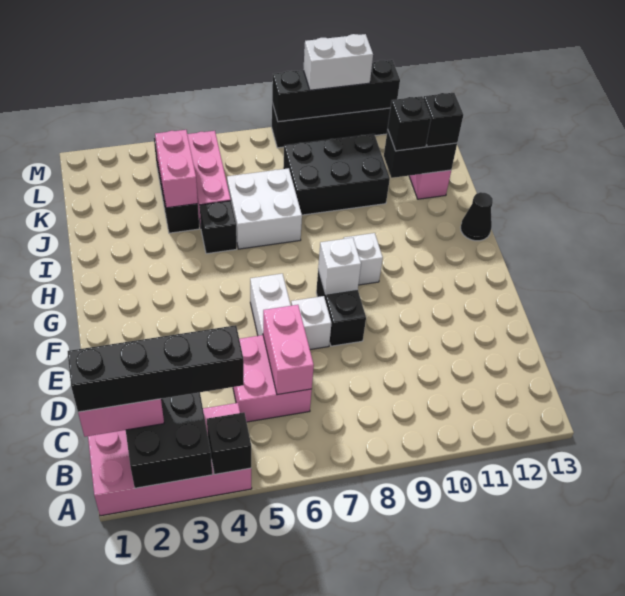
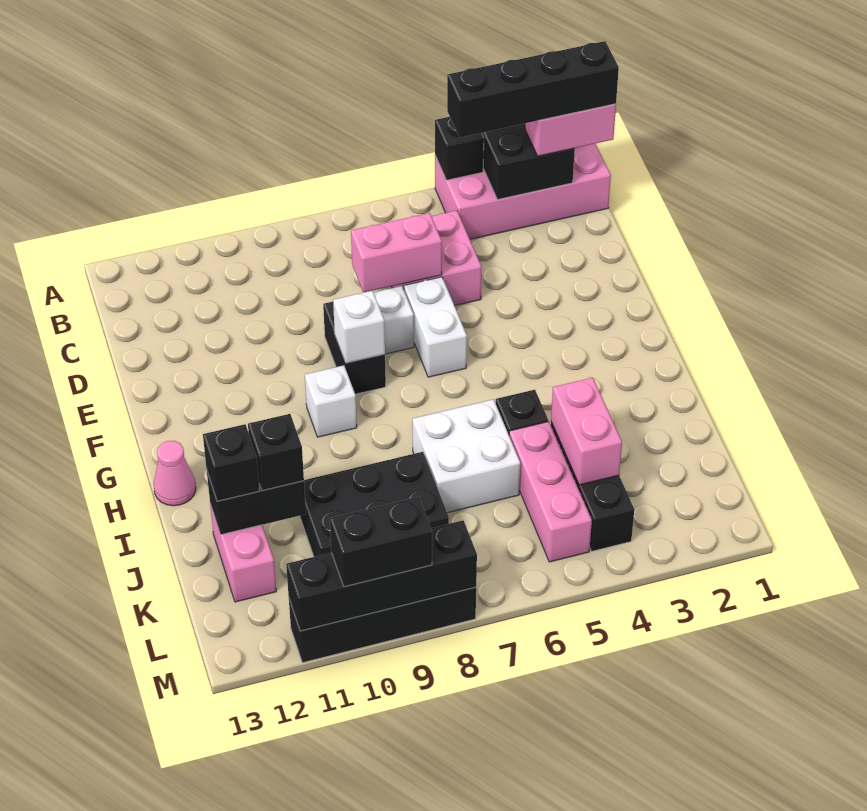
pink brick C6:D6 level 2 -> pink brick D6:D7 level 2
black cone H13 level 1 -> pink cone H13 level 1
white brick M9:M10 level 3 -> black brick M9:M10 level 3

